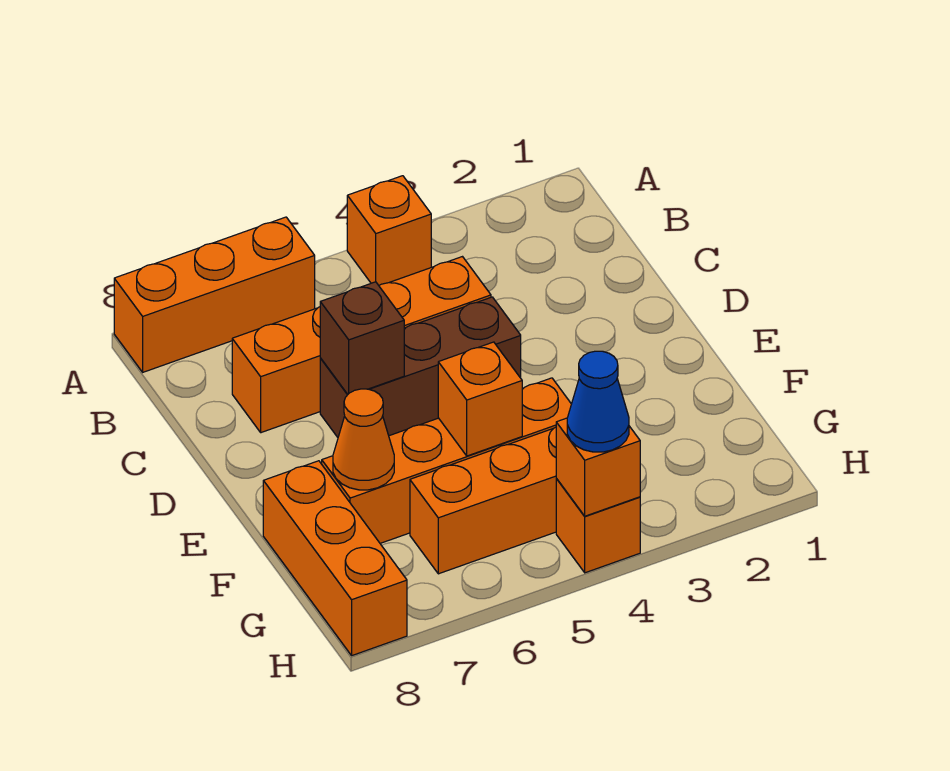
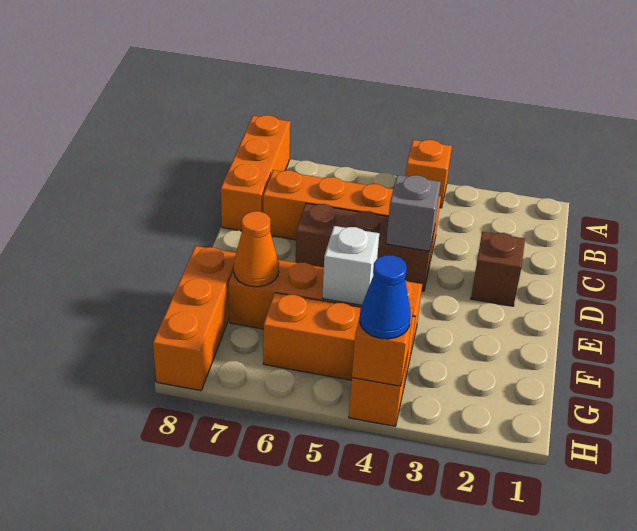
orange brick A6:A8 level 1 -> orange brick A8:C8 level 1
none -> grey brick D4 level 2
brown brick D6 level 2 -> brown brick D2 level 1
orange brick F5 level 2 -> white brick F5 level 2

